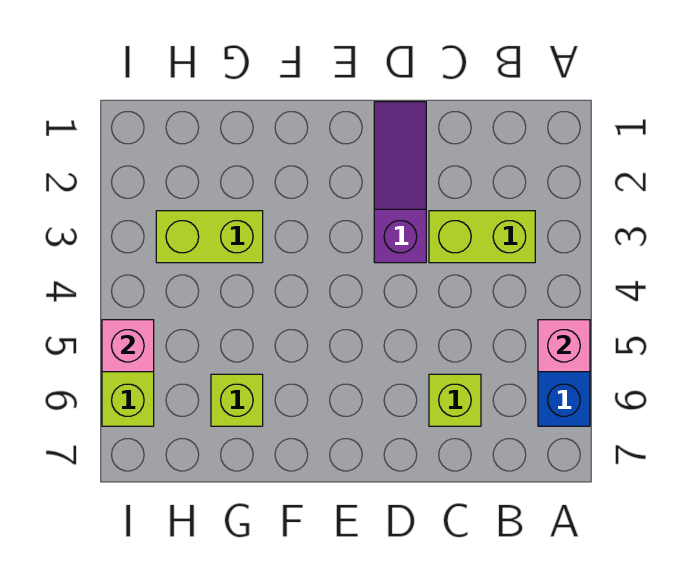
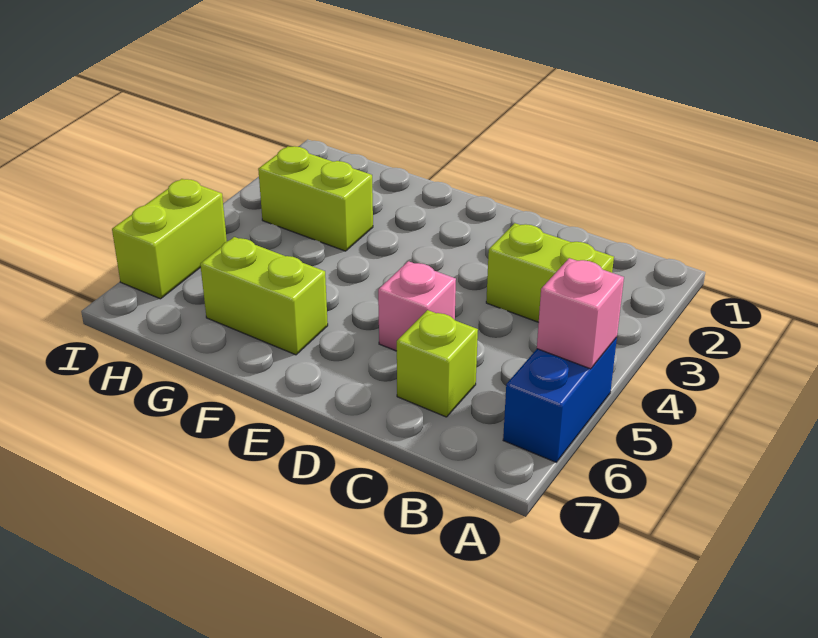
purple slope D1:D3 level 1 top 3 -> none
lime brick G6 level 1 -> lime brick F6:G6 level 1
pink brick I5 level 2 -> pink brick D5 level 1

